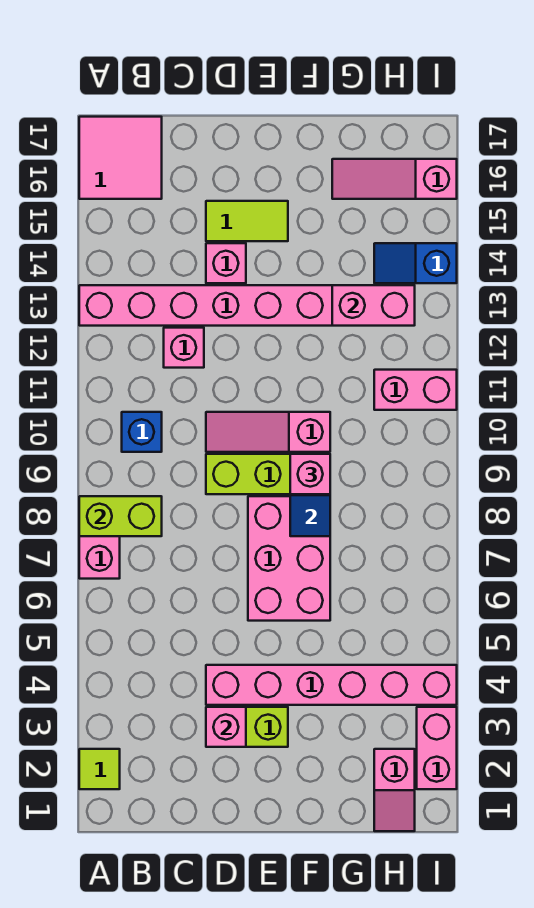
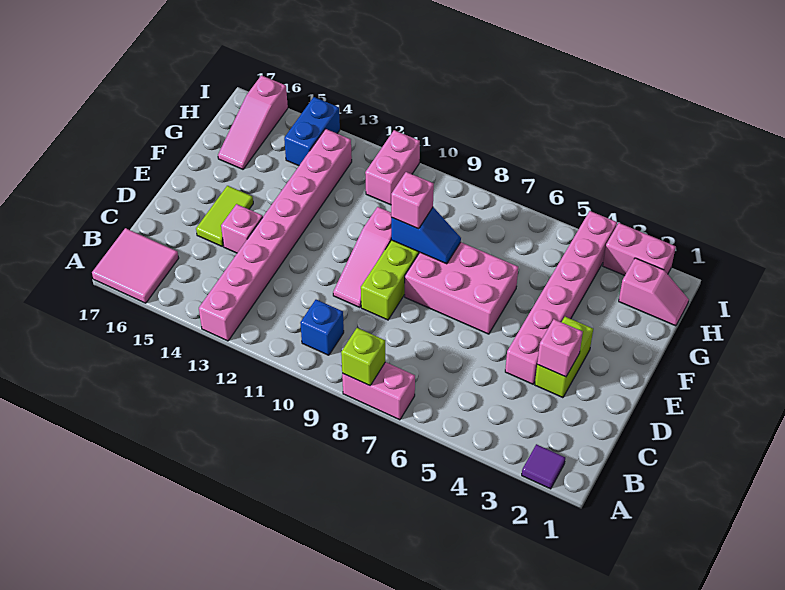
lime tile A2 level 1 -> purple tile A2 level 1
lime brick A8:B8 level 2 -> lime brick A8 level 2
pink brick C12 level 1 -> none
pink brick G13:H13 level 2 -> none
blue slope H14:I14 level 1 top I -> blue brick H14:I14 level 1

